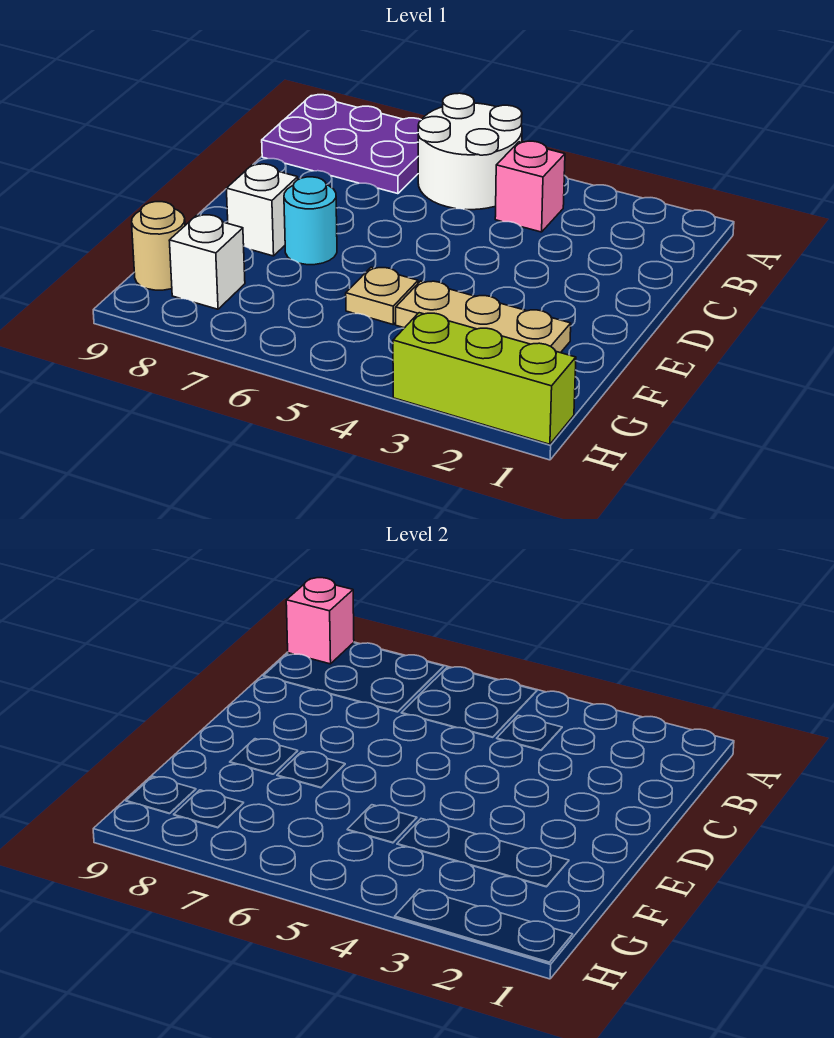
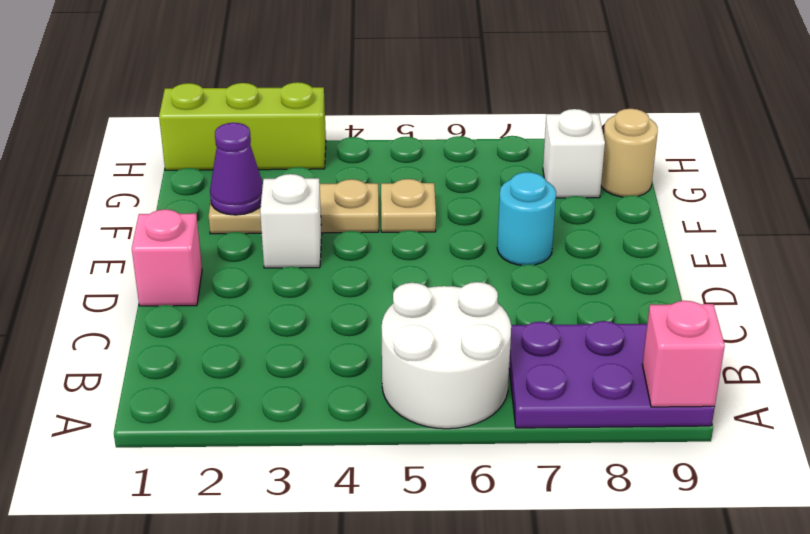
pink brick B4 level 1 -> pink brick D1 level 1
white brick E8 level 1 -> white brick E3 level 1
none -> purple cone F2 level 2

